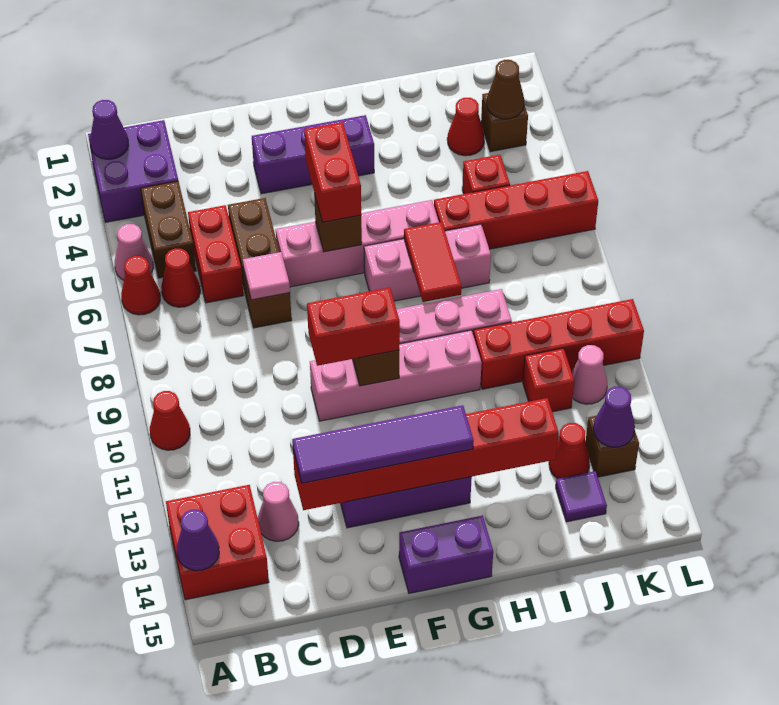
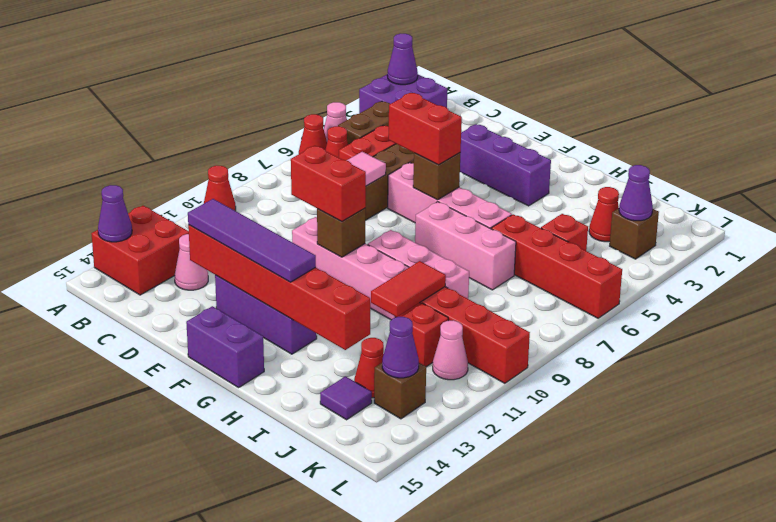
red brick F5:F6 level 3 -> red brick E6:F6 level 3
red tile H7:H8 level 2 -> red tile I10:I11 level 2
brown cone K3 level 2 -> purple cone K3 level 2

